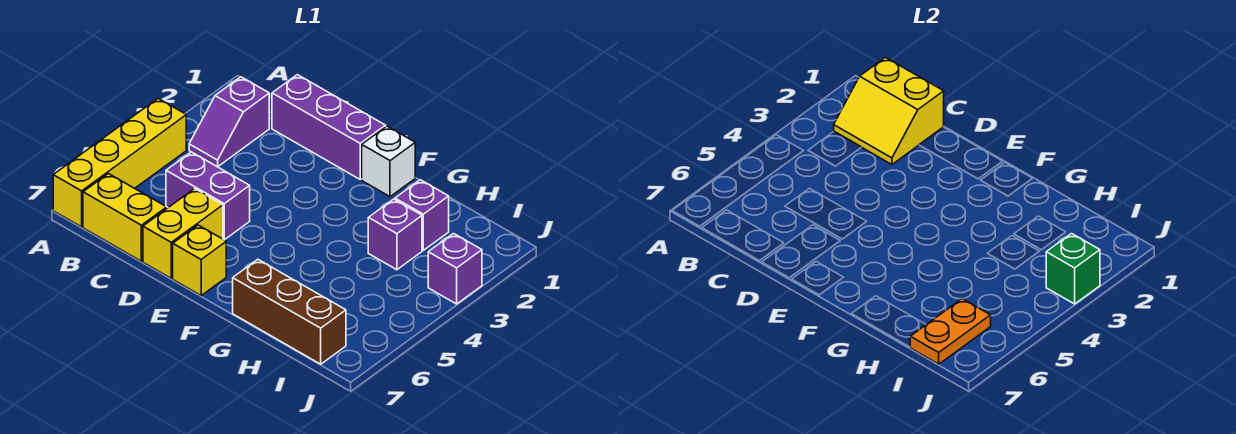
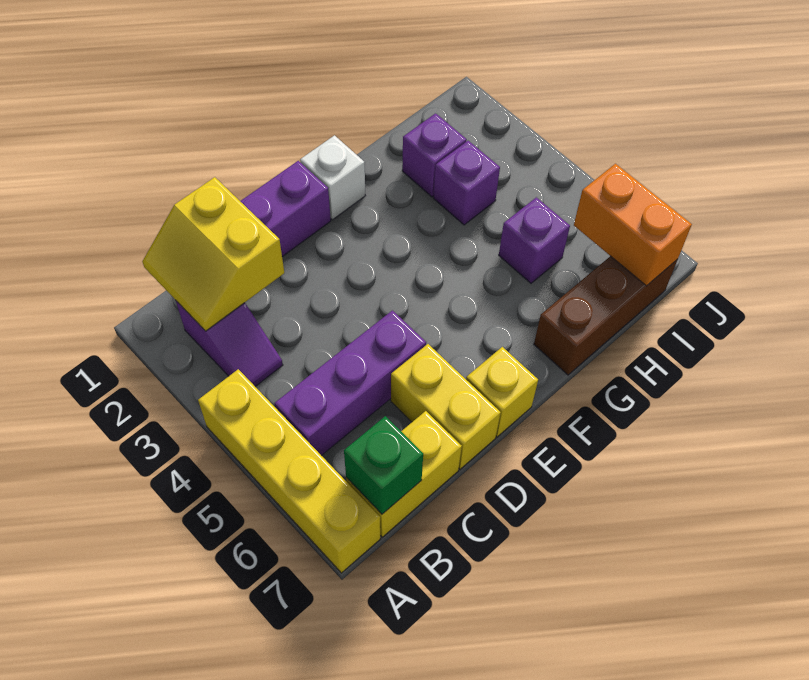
yellow slope B1:C2 level 2 top 1 -> yellow slope B1:C2 level 2 top C
purple brick C5:D5 level 1 -> purple brick B5:D5 level 1
orange plate I6:I7 level 2 -> orange brick I6:I7 level 2
purple brick J3 level 1 -> purple brick H5 level 1
green brick J3 level 2 -> green brick B7 level 2

